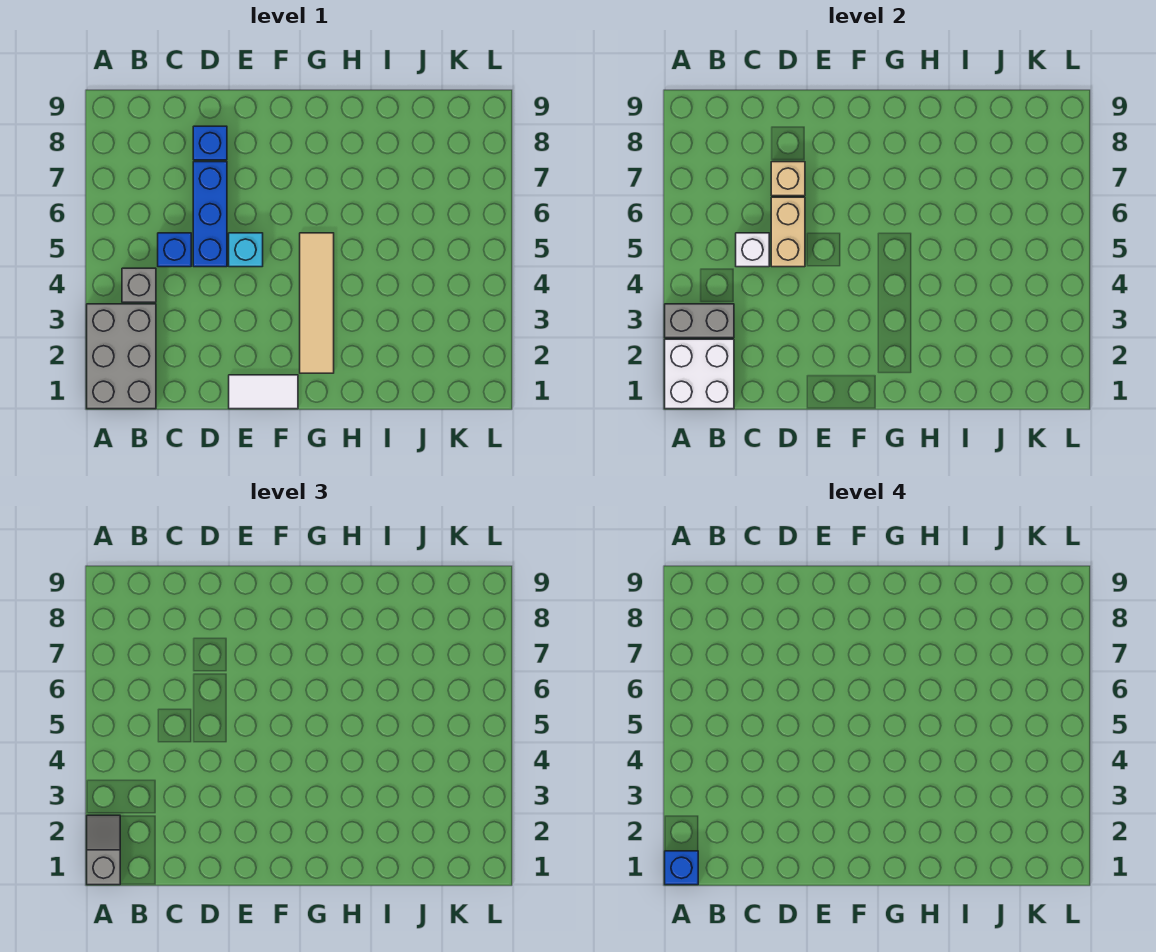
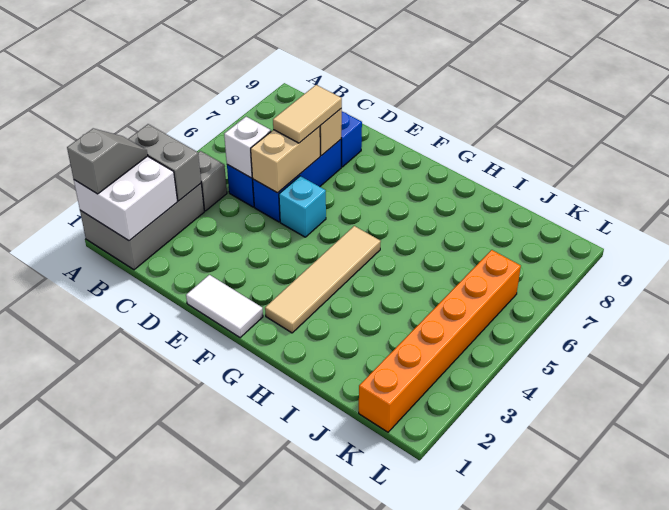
blue brick A1 level 4 -> none
none -> tan tile D6:D7 level 3
none -> orange brick K1:K6 level 1

